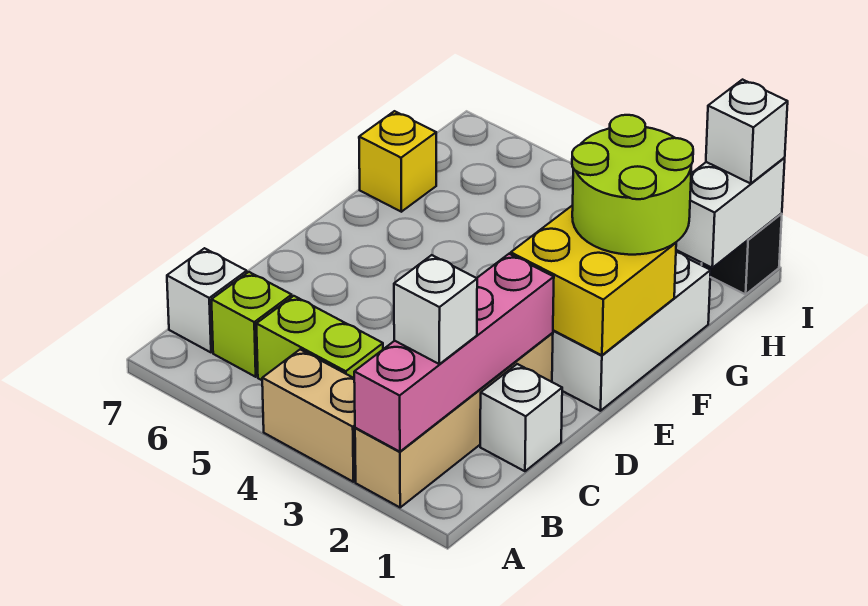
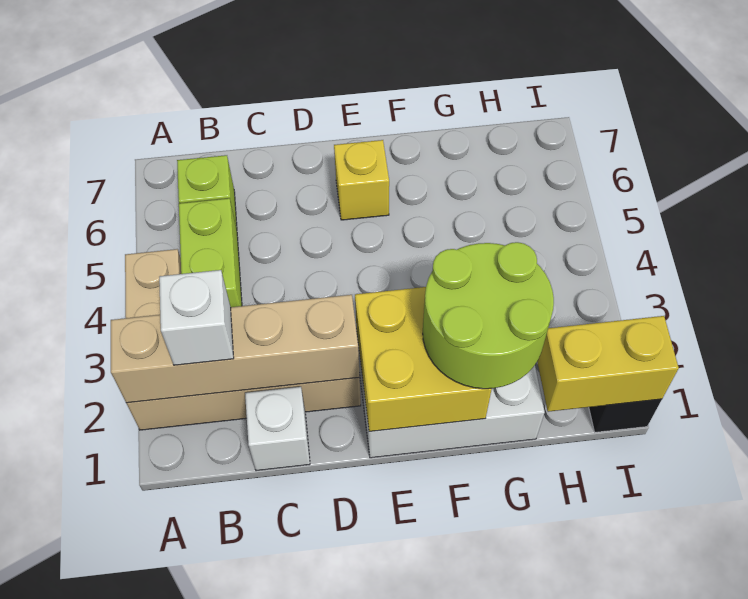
pink brick A2:D2 level 2 -> tan brick A2:D2 level 2
white brick B7 level 1 -> none
yellow brick G7 level 1 -> yellow brick E6 level 1
white brick H1:I1 level 2 -> yellow brick H1:I1 level 2
white brick I1 level 3 -> none

